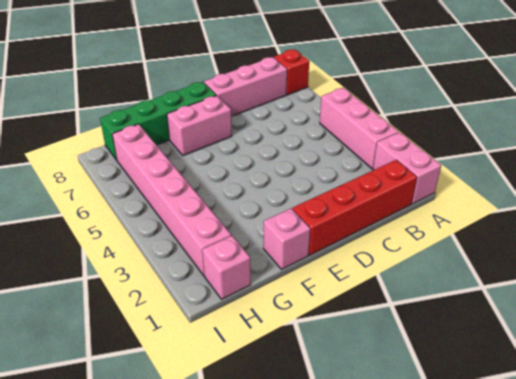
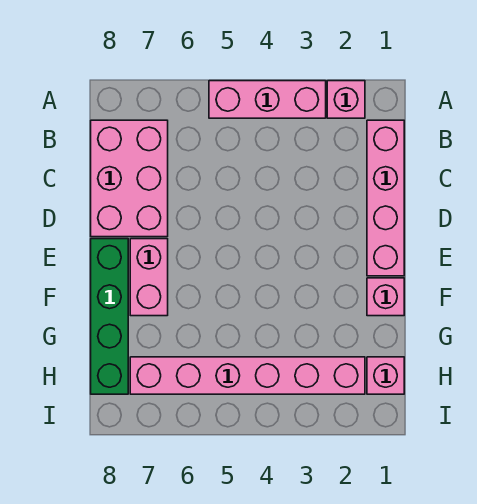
pink brick A1:A2 level 1 -> pink brick A2 level 1
red brick A8 level 1 -> none
red brick B1:E1 level 1 -> pink brick B1:E1 level 1
pink brick B8:D8 level 1 -> pink brick B7:D8 level 1

